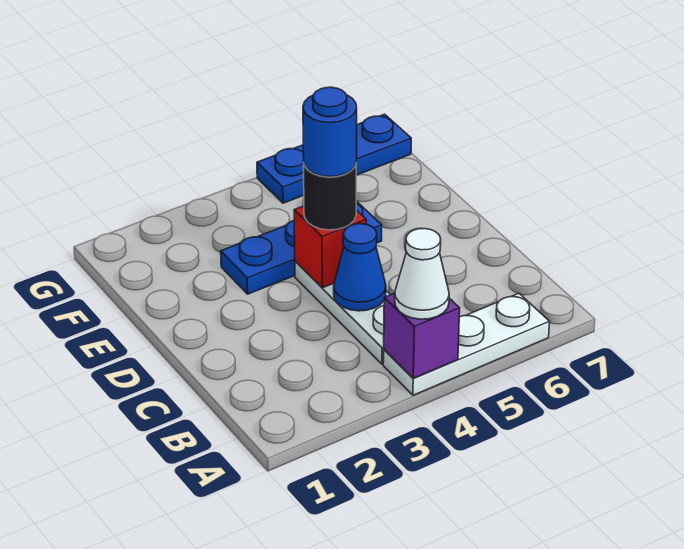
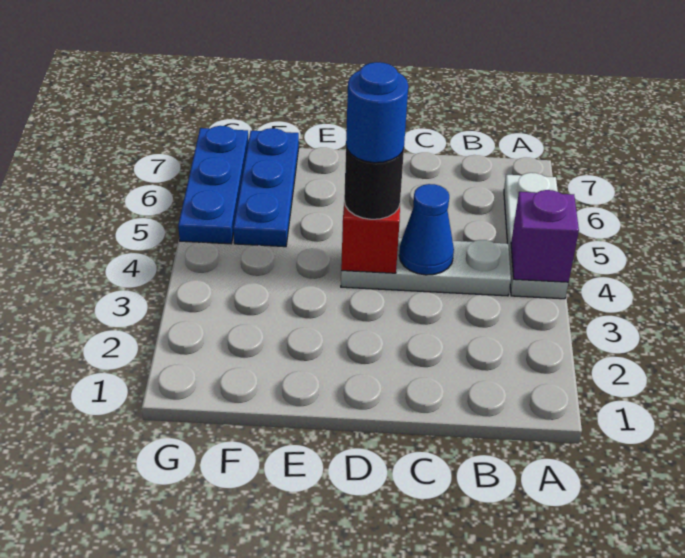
white cone A4 level 3 -> none
blue plate E3:E5 level 1 -> blue plate F5:F7 level 1

